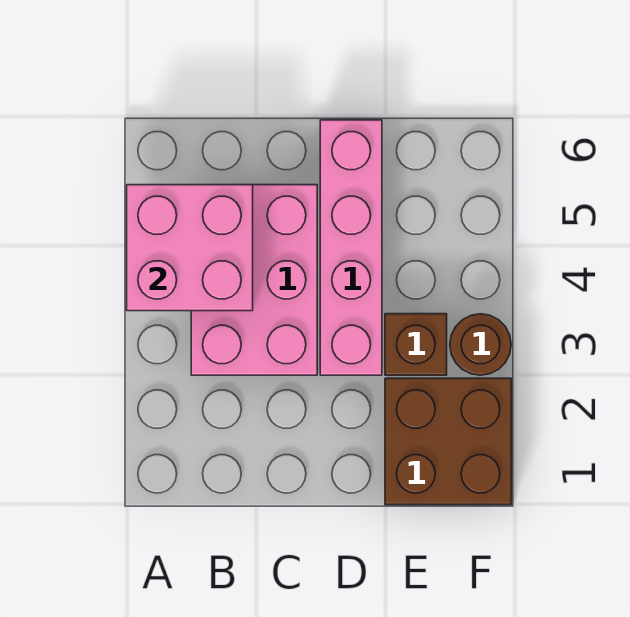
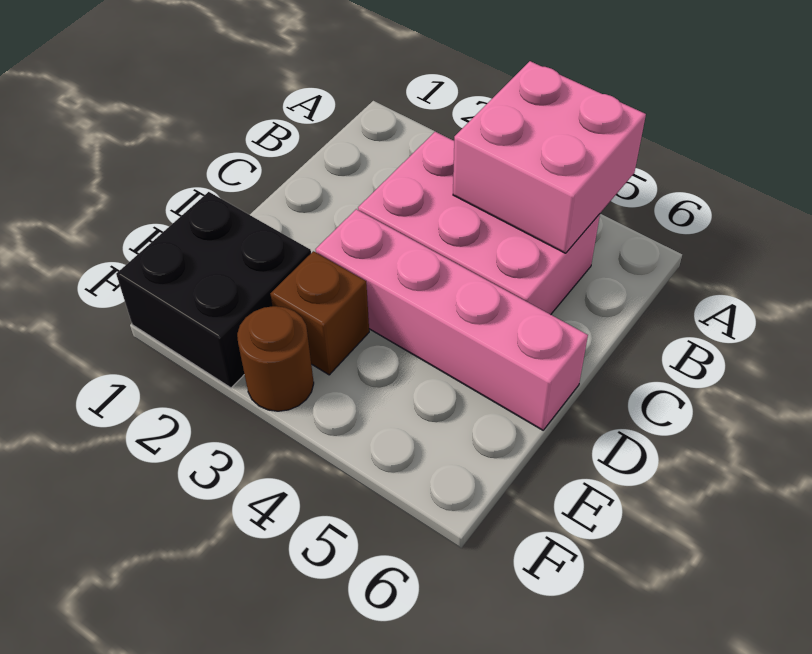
brown brick E1:F2 level 1 -> black brick E1:F2 level 1

